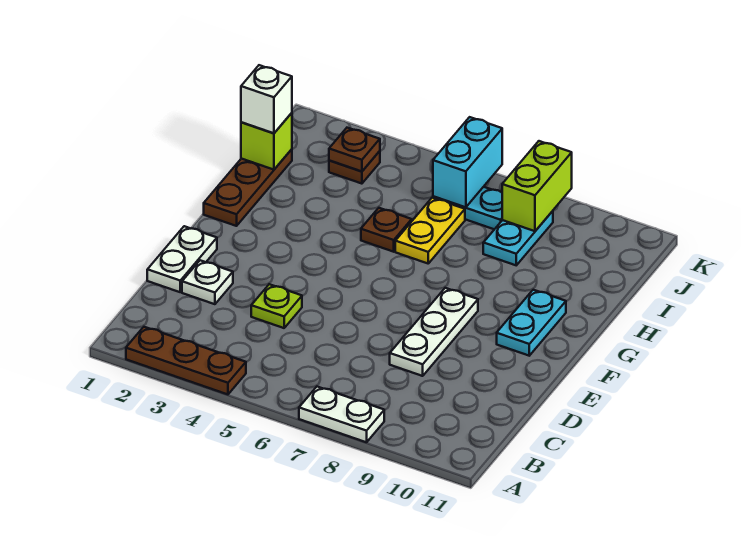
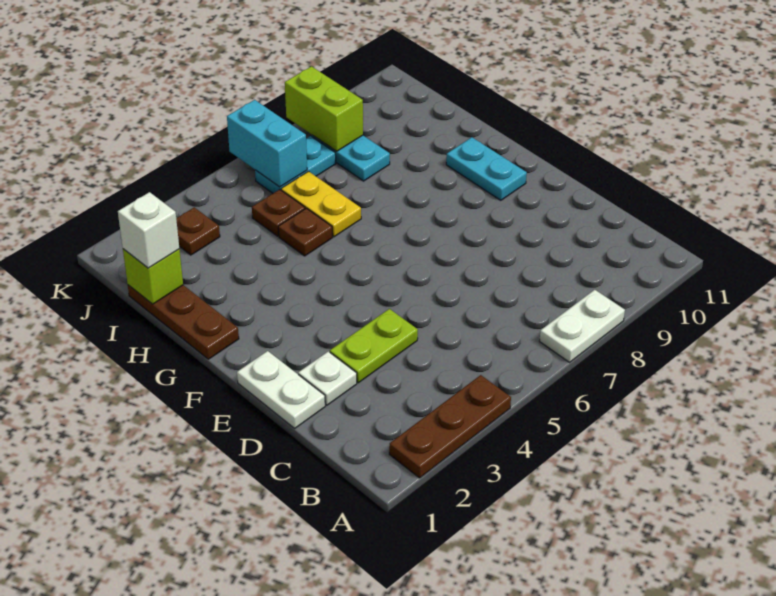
lime plate D4 level 1 -> lime plate D3:D4 level 1
white plate D8:F8 level 1 -> none
brown plate J3 level 2 -> brown plate I5 level 1

